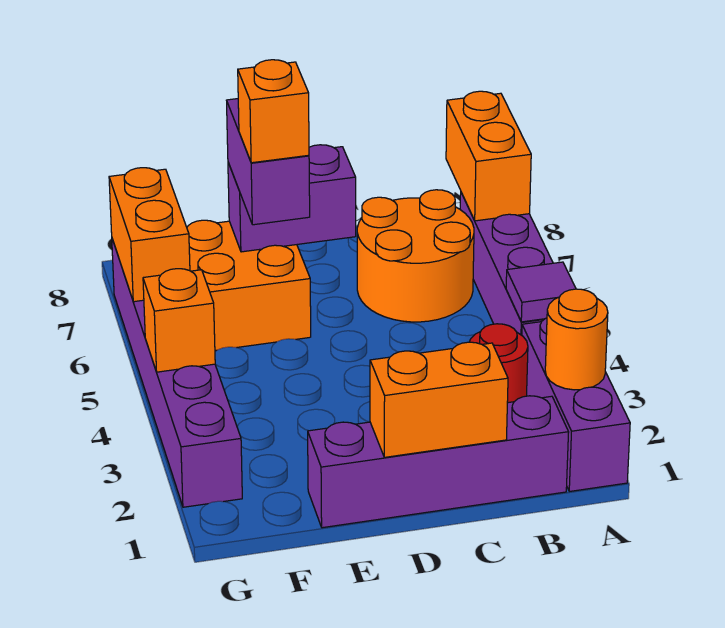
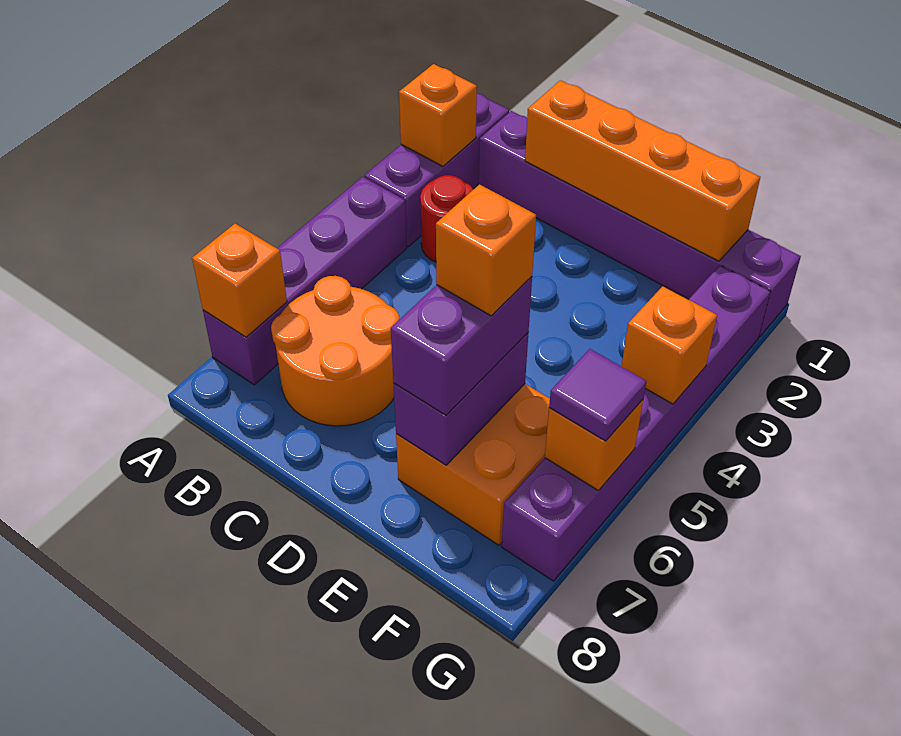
orange round brick A2 level 2 -> orange brick A2 level 2
purple tile A4 level 2 -> purple tile G6 level 3
orange brick A7:A8 level 2 -> orange brick A7 level 2
purple brick B1:E1 level 1 -> purple brick B1:G1 level 1
orange brick C1:D1 level 2 -> orange brick C1:F1 level 2
purple brick D7:E7 level 2 -> purple brick E6:E7 level 2
orange brick G6:G7 level 2 -> orange brick G6 level 2

